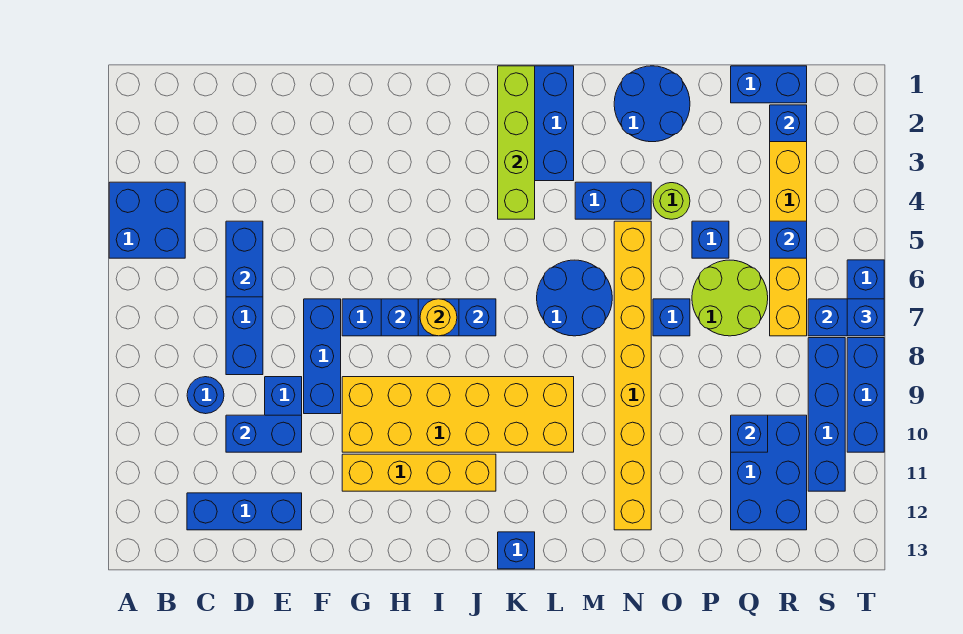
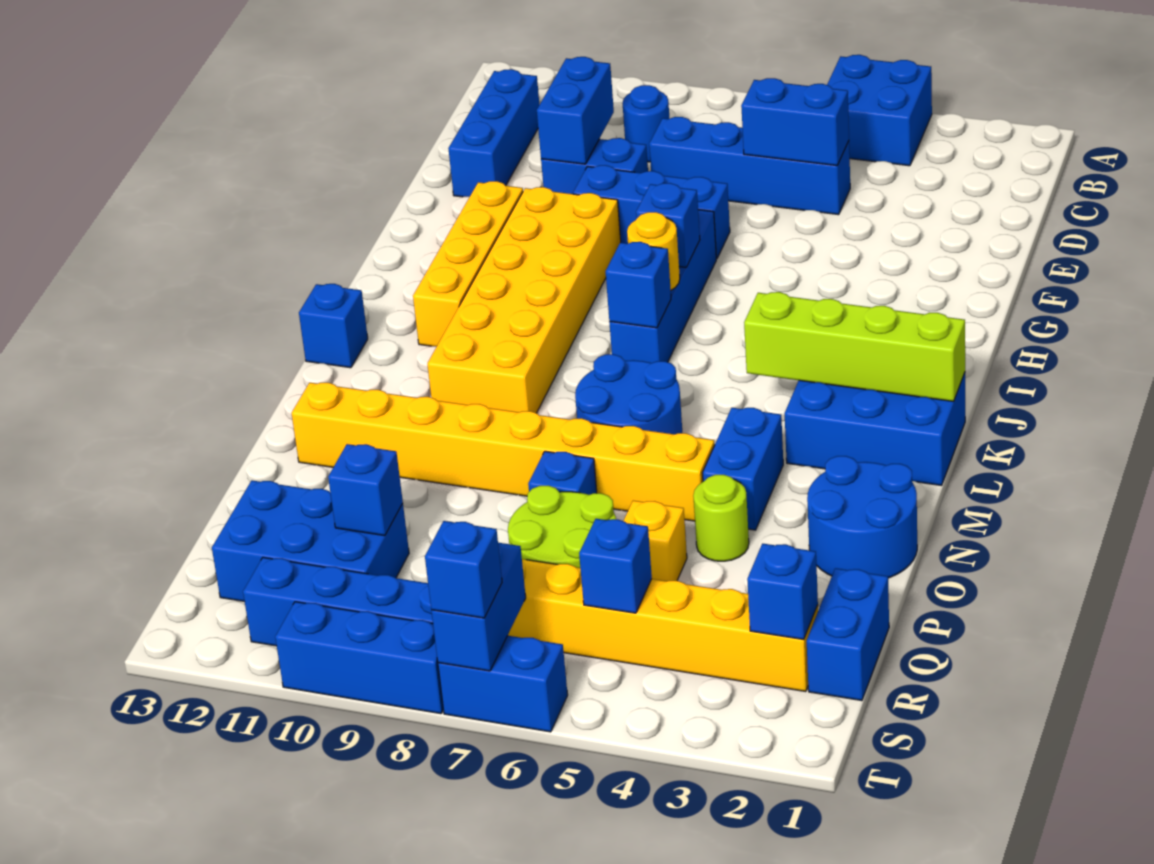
blue brick P5 level 1 -> yellow brick P5 level 1

